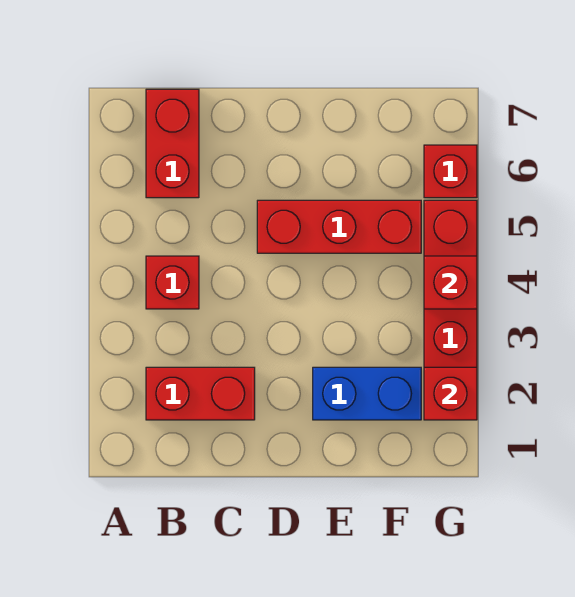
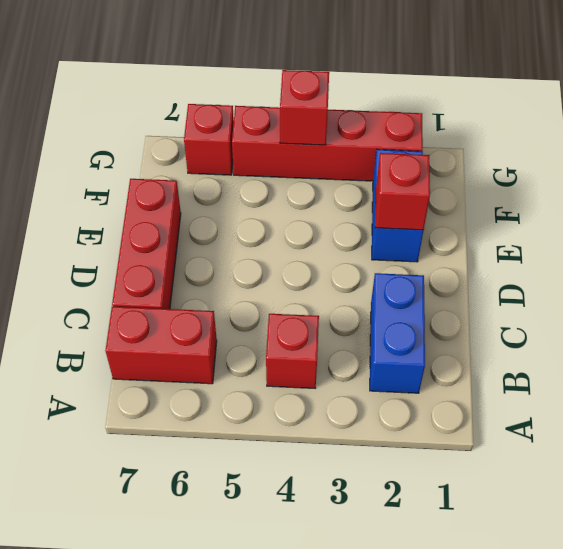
red brick B2:C2 level 1 -> blue brick B2:C2 level 1
red brick D5:F5 level 1 -> red brick C7:E7 level 1
red brick G2 level 2 -> red brick E2 level 2

